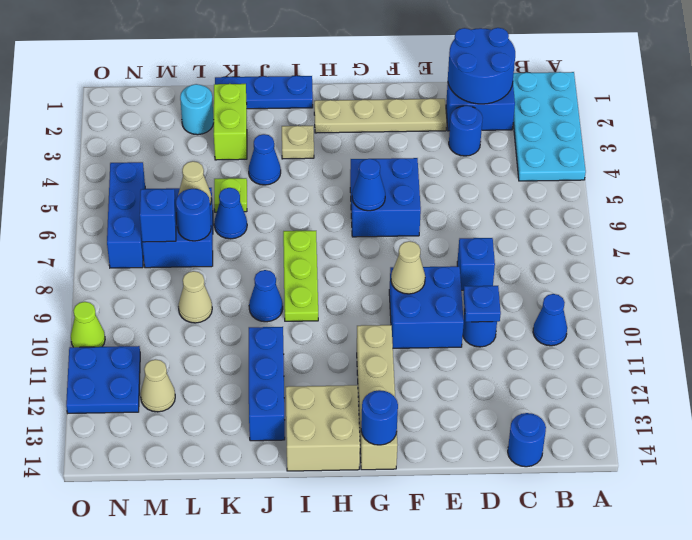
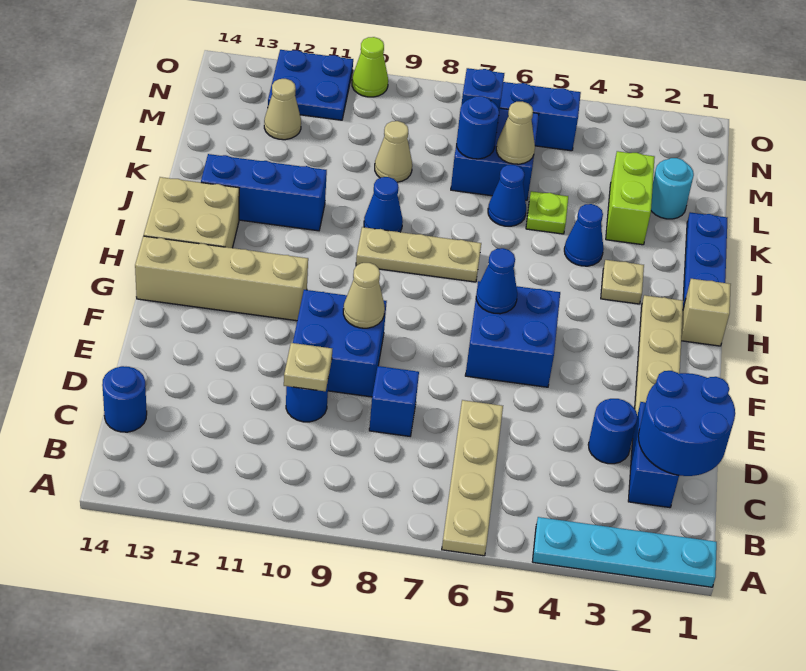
cyan plate A1:B4 level 1 -> cyan plate A1:A4 level 1
none -> tan plate A6:D6 level 1
blue cone B10 level 1 -> none
blue plate D10 level 2 -> tan plate D10 level 2
blue round brick G14 level 2 -> none
none -> tan brick H1 level 1
lime plate I7:I9 level 1 -> tan plate I7:I9 level 1
lime brick K2:K3 level 1 -> lime brick K3:L3 level 1

